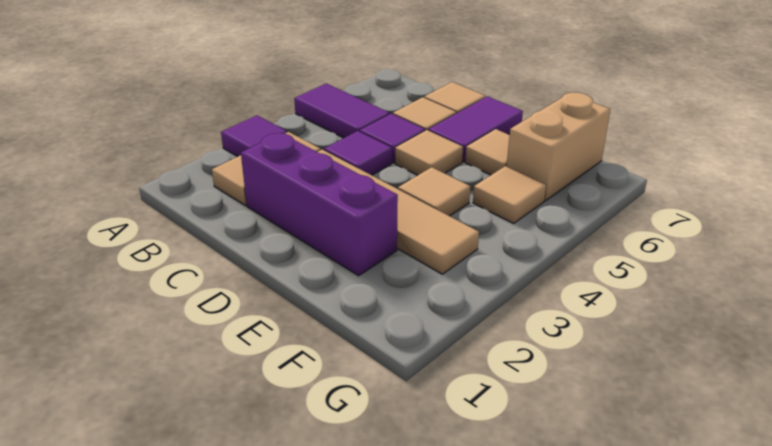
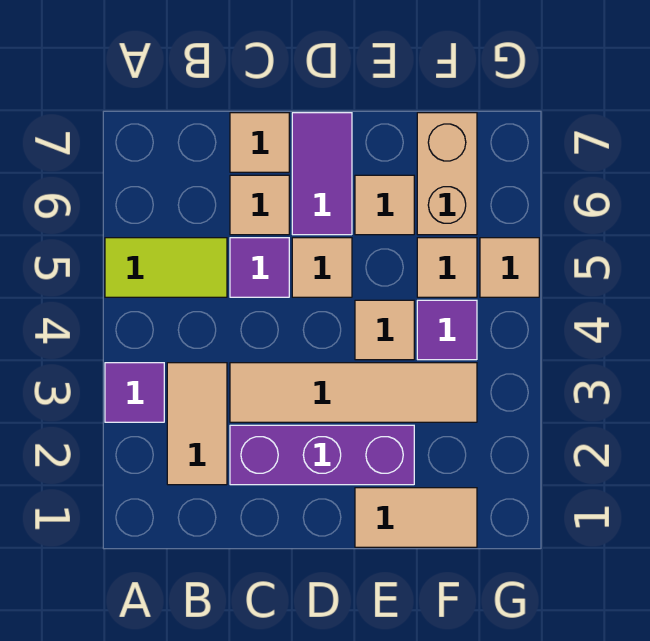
purple tile A5:B5 level 1 -> lime tile A5:B5 level 1
purple tile C4 level 1 -> purple tile F4 level 1
none -> tan tile E1:F1 level 1
none -> tan tile G5 level 1

